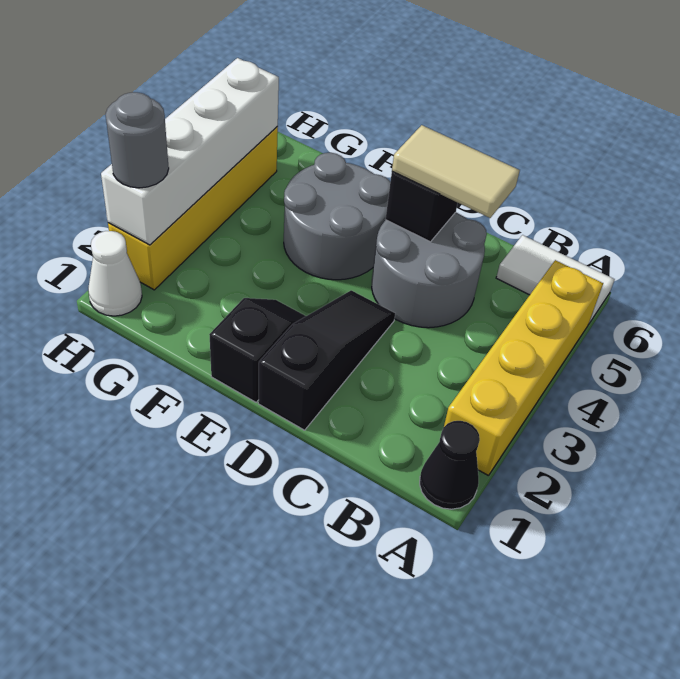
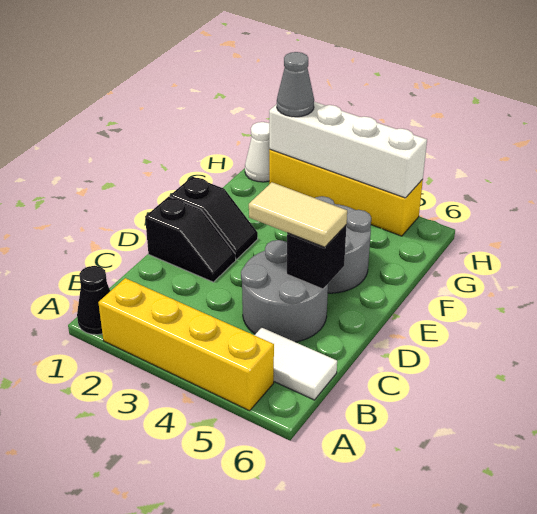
white tile A6:B6 level 1 -> white tile B5:B6 level 1
tan tile C5:D5 level 3 -> tan tile D4:D5 level 3
black slope D1:D3 level 1 top 1 -> black slope D1:D2 level 1 top 1
grey round brick H2 level 3 -> grey cone H2 level 3

